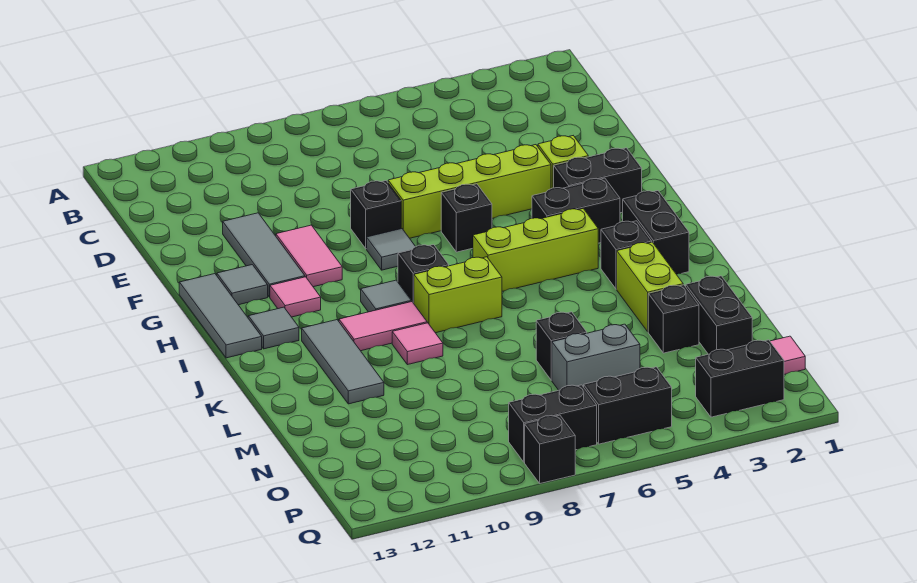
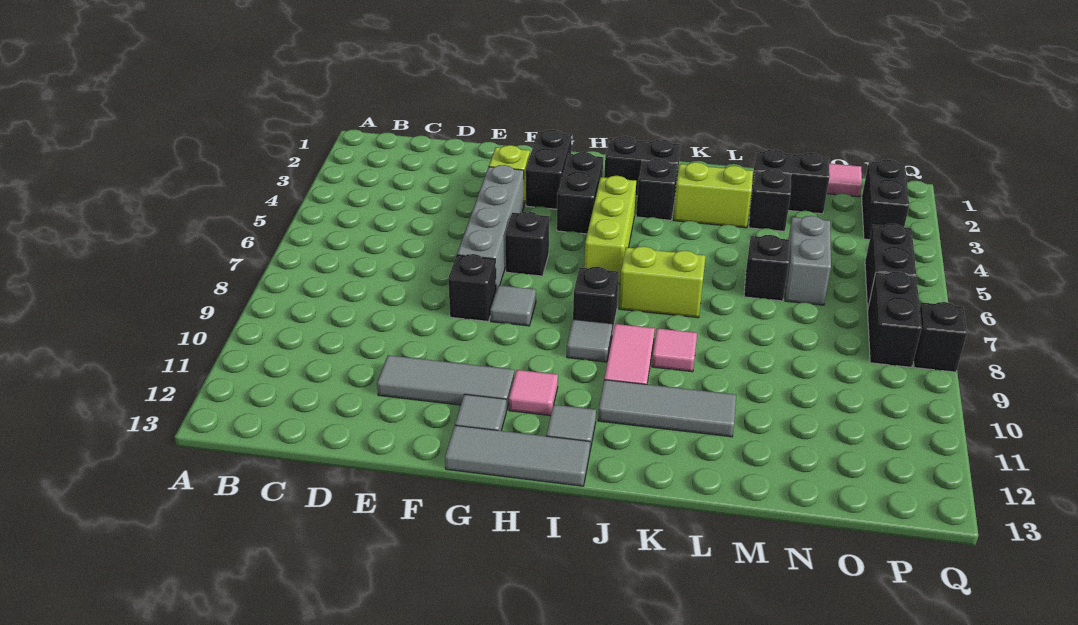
lime brick F4:F7 level 1 -> grey brick F4:F7 level 1
pink tile F10:G10 level 1 -> none
lime brick J7:J8 level 1 -> lime brick J7:K7 level 1

